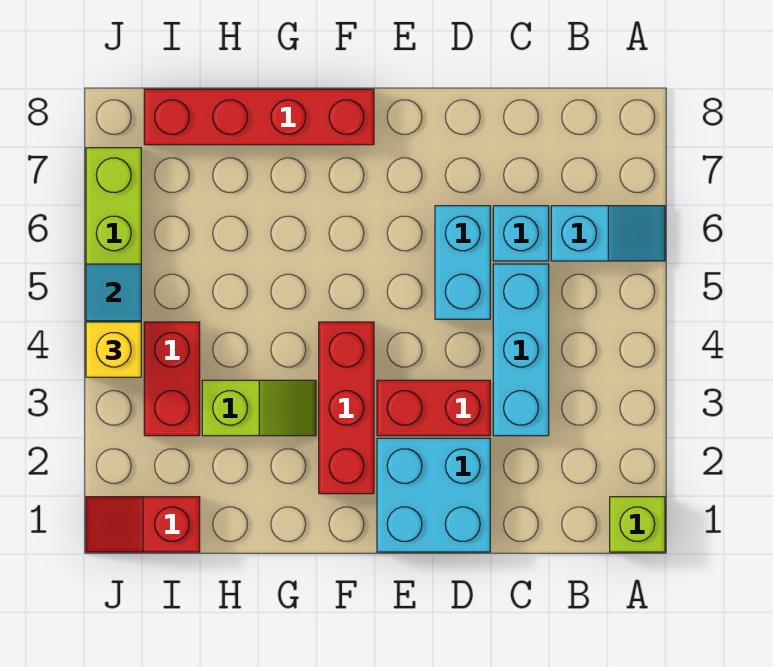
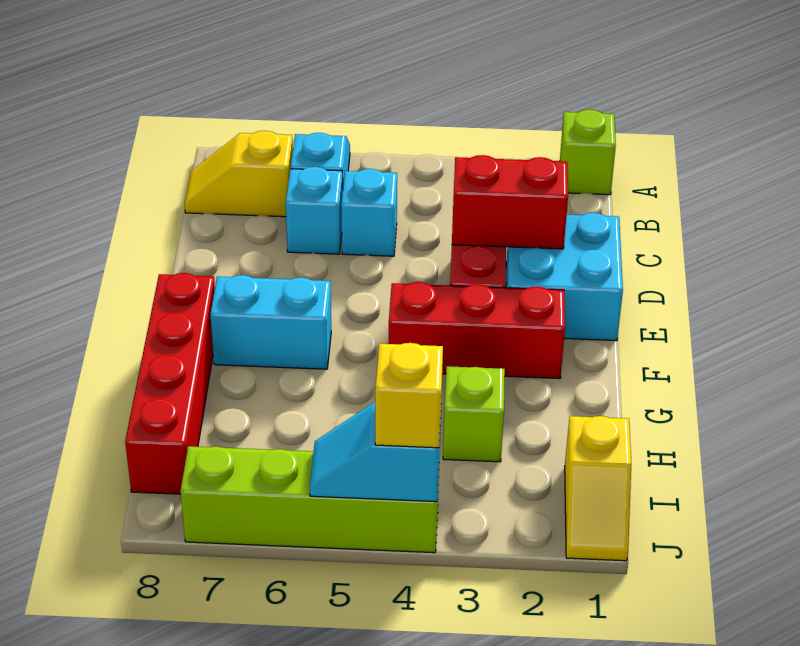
none -> yellow slope B7:B8 level 1 top 7
cyan brick C3:C5 level 1 -> cyan brick C5 level 1
cyan brick D5:D6 level 1 -> cyan brick F6:F7 level 1
red slope I1:J1 level 1 top I -> yellow slope I1:J1 level 1 top I
red brick I3:I4 level 1 -> red brick D2:D3 level 2

